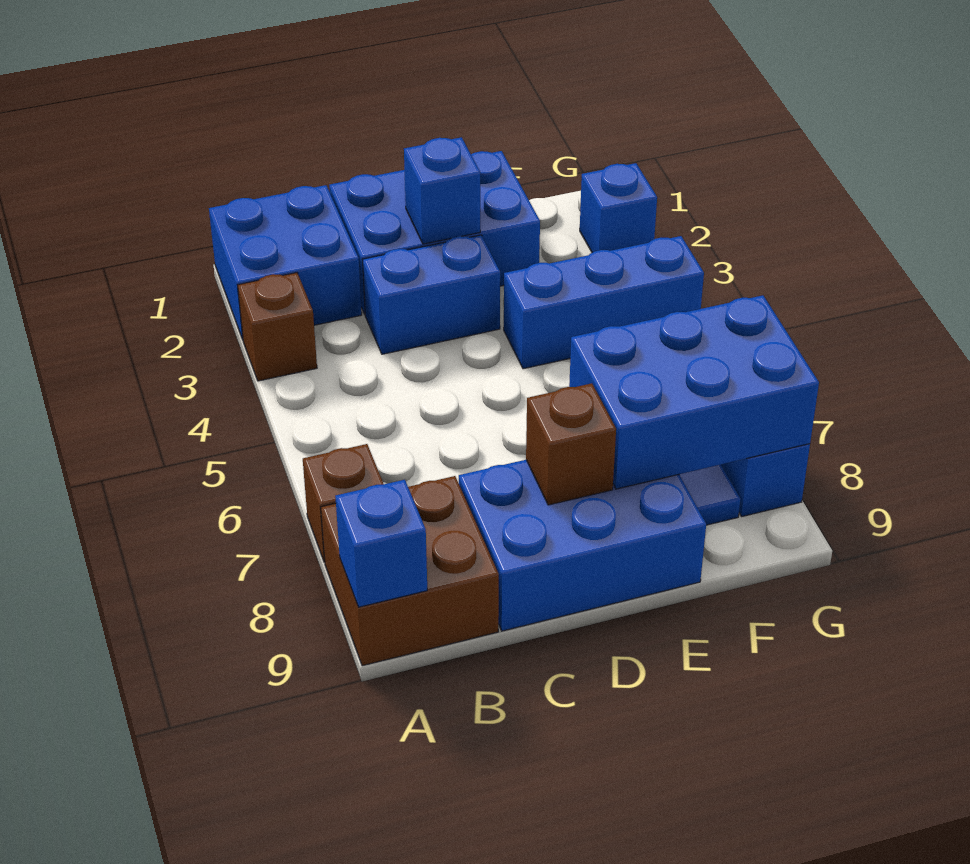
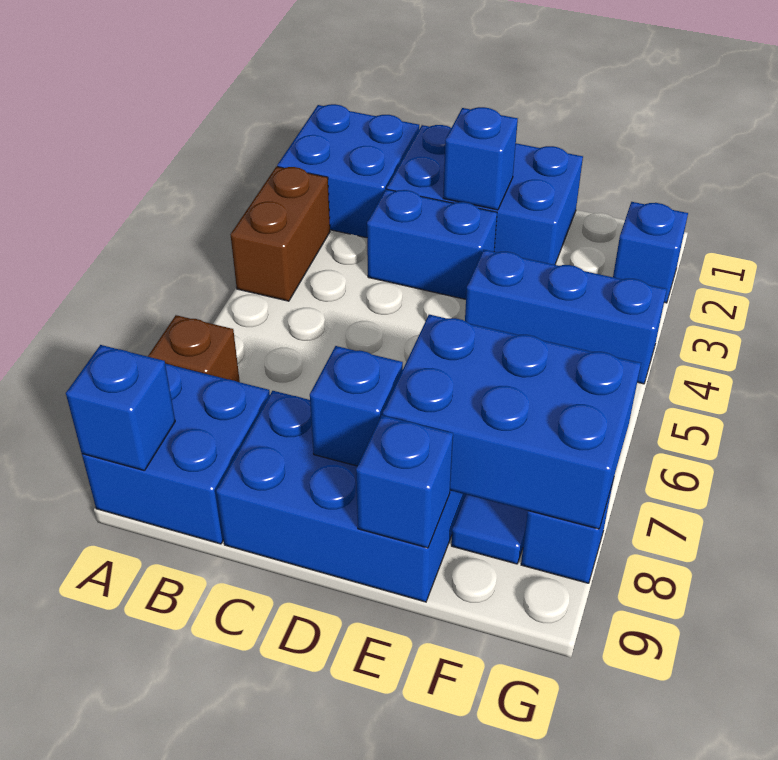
brown brick A3 level 1 -> brown brick A3:A4 level 1
brown brick A8:B9 level 1 -> blue brick A8:B9 level 1
brown brick D8 level 2 -> blue brick D8 level 2
none -> blue brick E9 level 2

